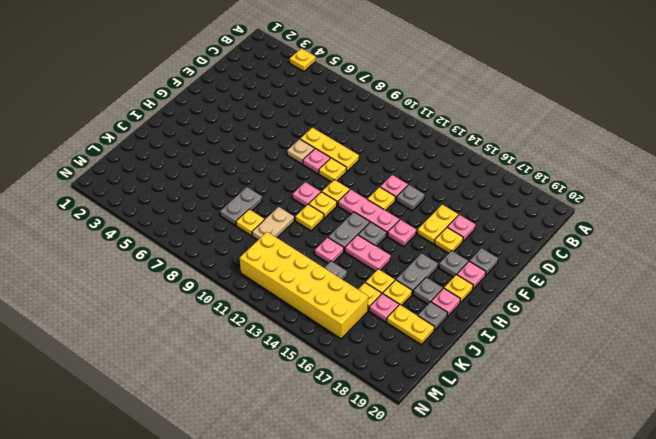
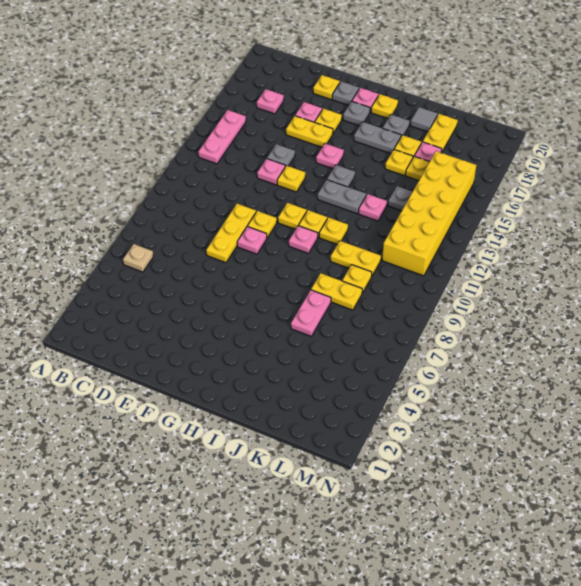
yellow plate A4 level 1 -> yellow plate E19 level 1
tan plate F8 level 1 -> tan plate B6 level 1
pink plate G12:G14 level 1 -> pink plate B13:B15 level 1
pink plate I14:I15 level 1 -> pink plate J6:J7 level 1
pink plate I19 level 1 -> pink plate C17 level 1
grey plate J8:K8 level 1 -> yellow plate J8:K8 level 1
tan plate J10:K10 level 1 -> yellow plate J10:K10 level 1
grey plate J19 level 1 -> grey tile J19 level 1

